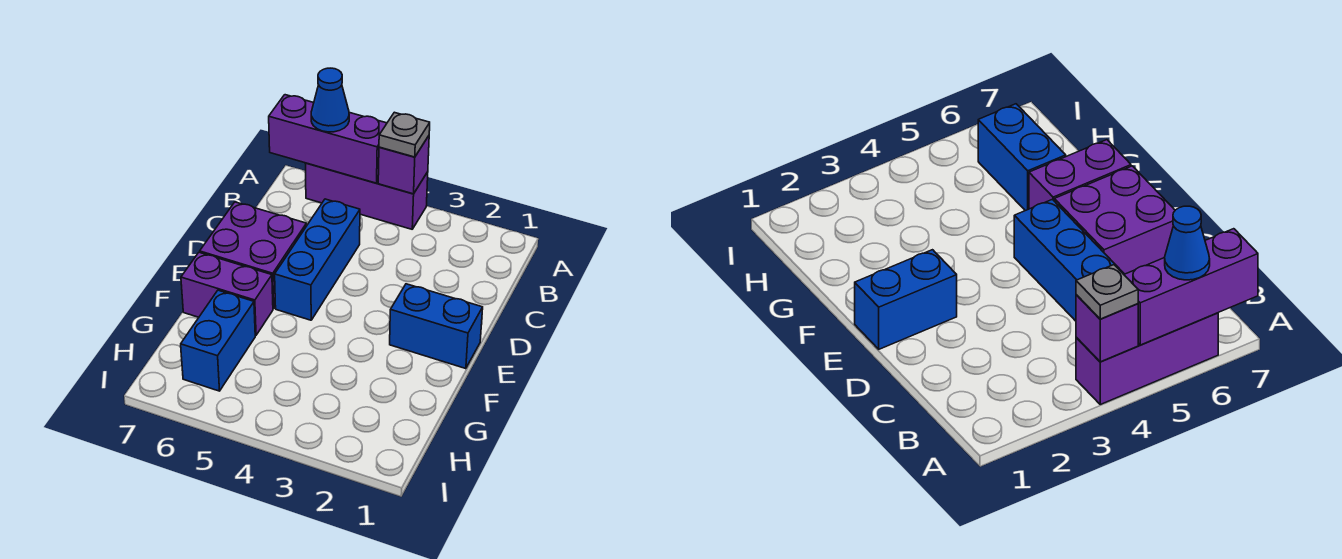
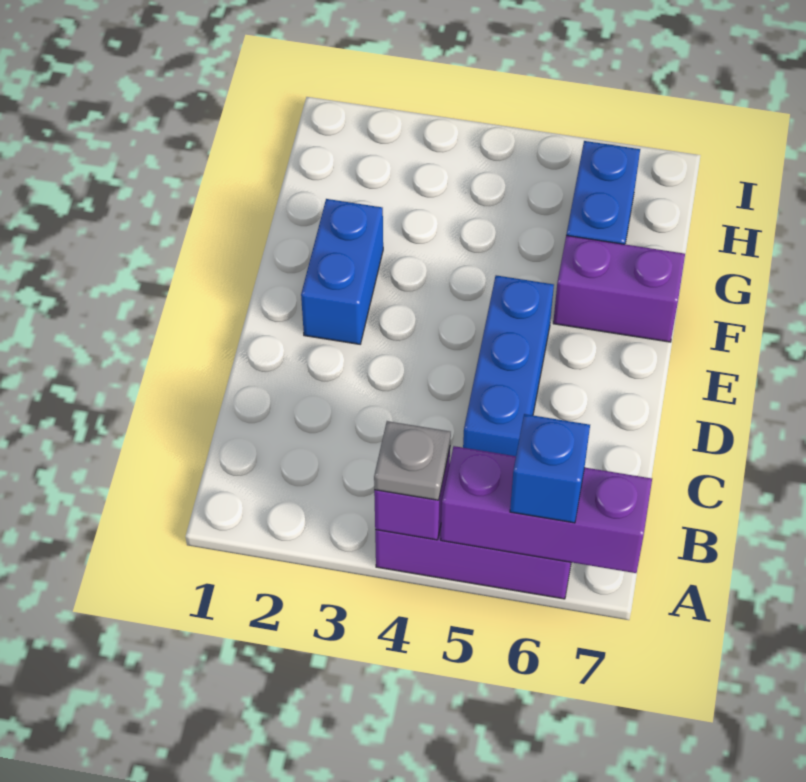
blue cone A6 level 3 -> blue brick A6 level 3
purple brick D6:E7 level 1 -> none
blue brick E1:E2 level 1 -> blue brick E2:F2 level 1

